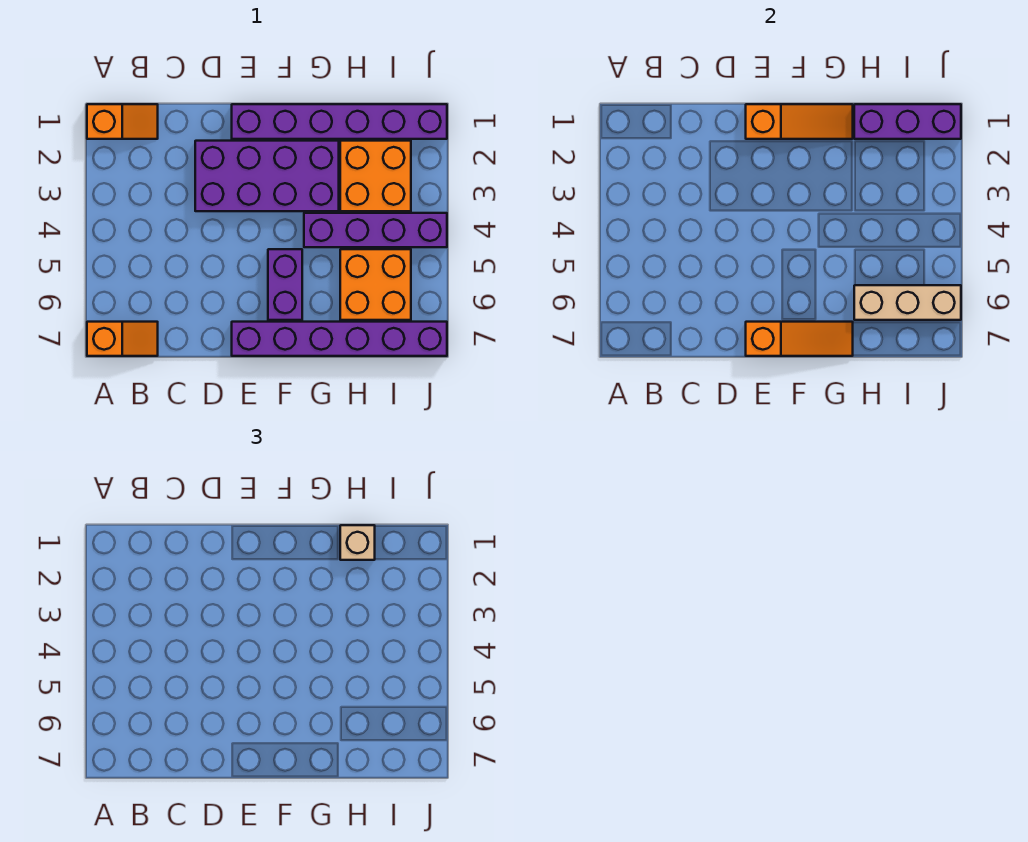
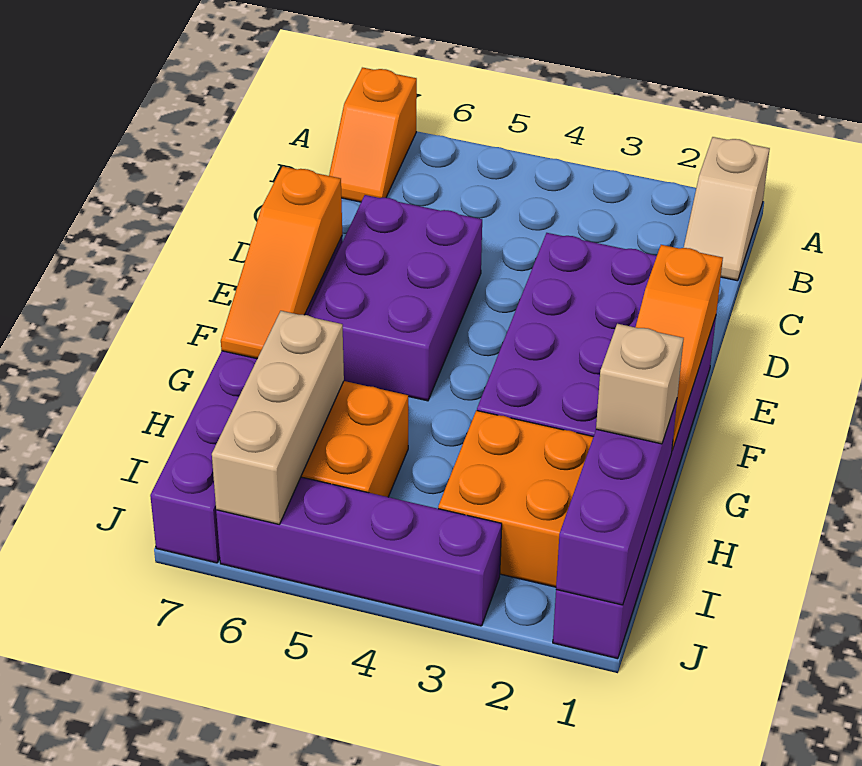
orange slope A1:B1 level 1 top A -> tan slope A1:B1 level 1 top A
purple brick F5:F6 level 1 -> purple brick D5:F6 level 1
purple brick G4:J4 level 1 -> purple brick J3:J6 level 1

